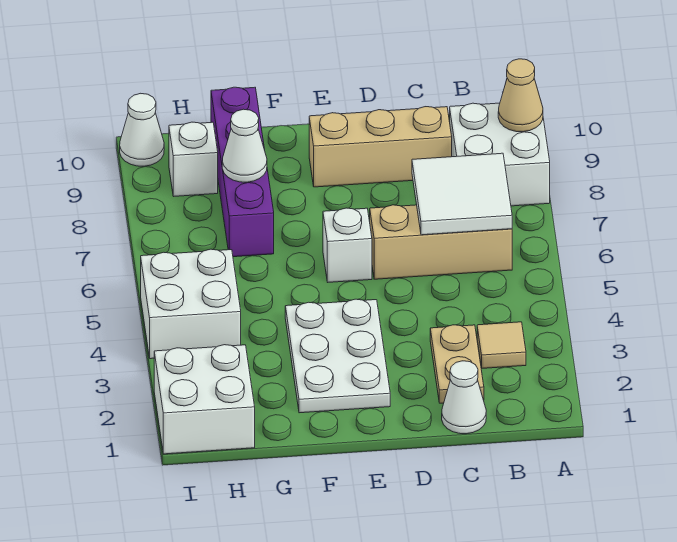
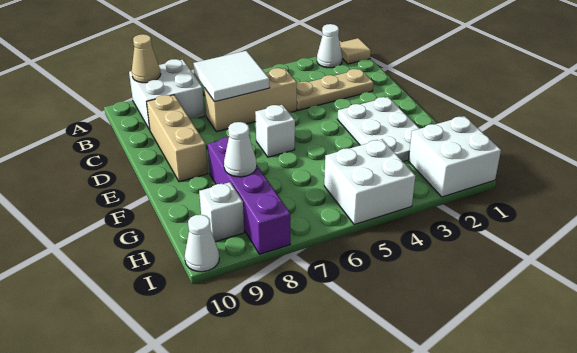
tan tile B3 level 1 -> tan tile A1 level 1
tan brick B6:D6 level 1 -> tan brick C5:C7 level 1
white cone C1 level 1 -> white cone A2 level 1
tan plate C2:C3 level 1 -> tan plate C2:C4 level 1
white plate E2:F4 level 1 -> white plate E2:G3 level 1
purple brick G7:G10 level 1 -> purple brick F8:I8 level 1

